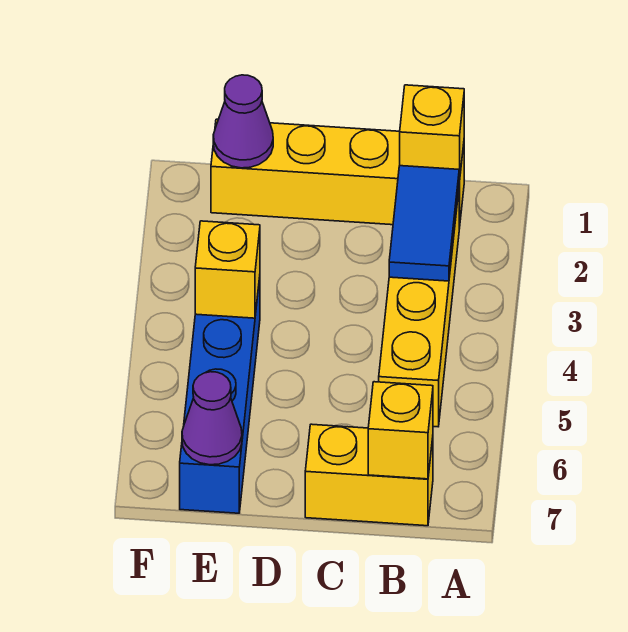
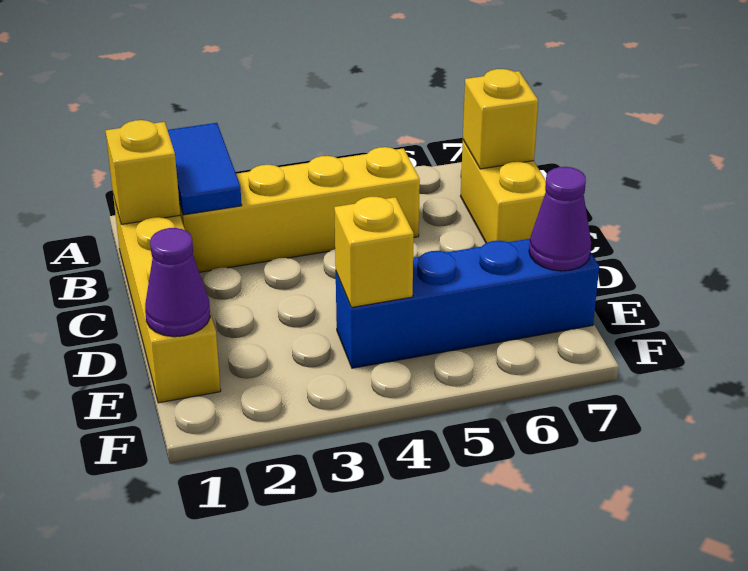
blue tile B2:B3 level 2 -> blue tile A2:B2 level 2

